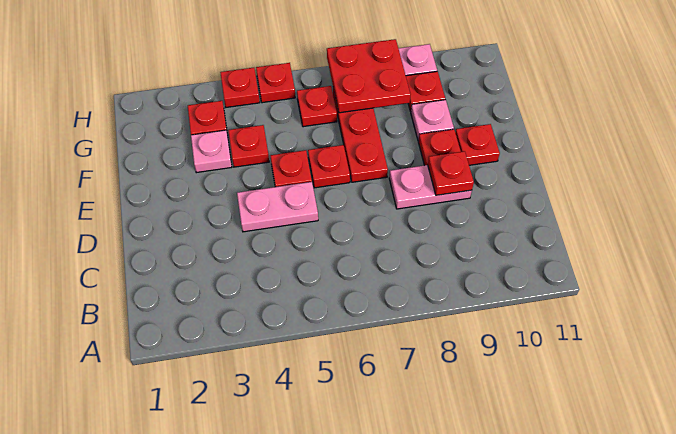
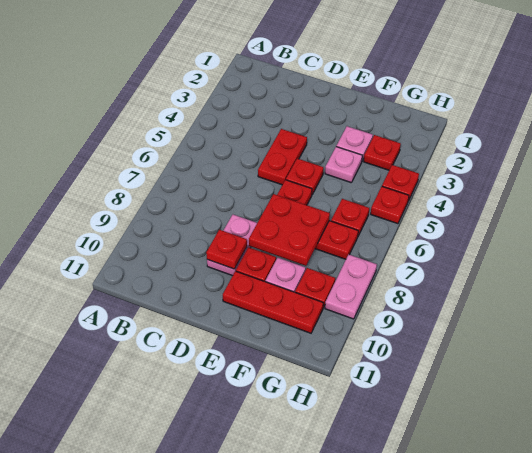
pink plate D4:D5 level 1 -> red plate D4:D5 level 1
red plate E10 level 1 -> red plate E10:G10 level 1
red plate F4 level 1 -> pink plate F4 level 1
red plate G7:H8 level 2 -> red plate E7:F8 level 2

